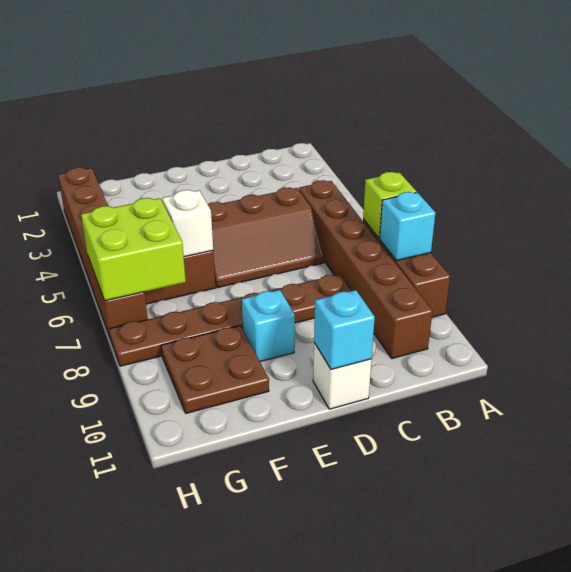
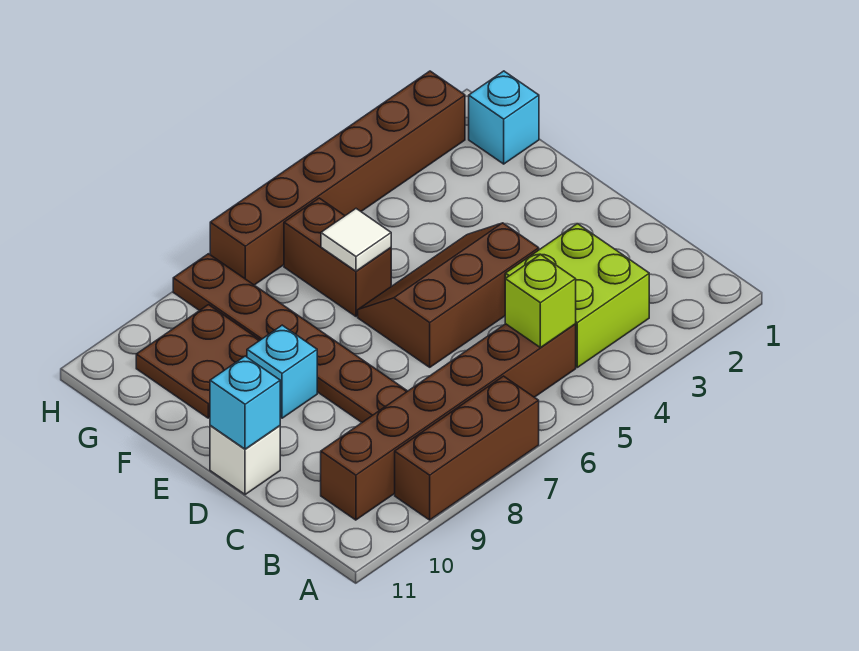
lime brick A7 level 2 -> lime brick B5 level 2
cyan brick A8 level 2 -> cyan brick G1 level 1
brown slope C5:E6 level 1 top 5 -> brown slope D4:E6 level 1 top D
white brick F6 level 2 -> white tile F6 level 2
lime brick G6:H7 level 2 -> lime brick B3:C4 level 1

